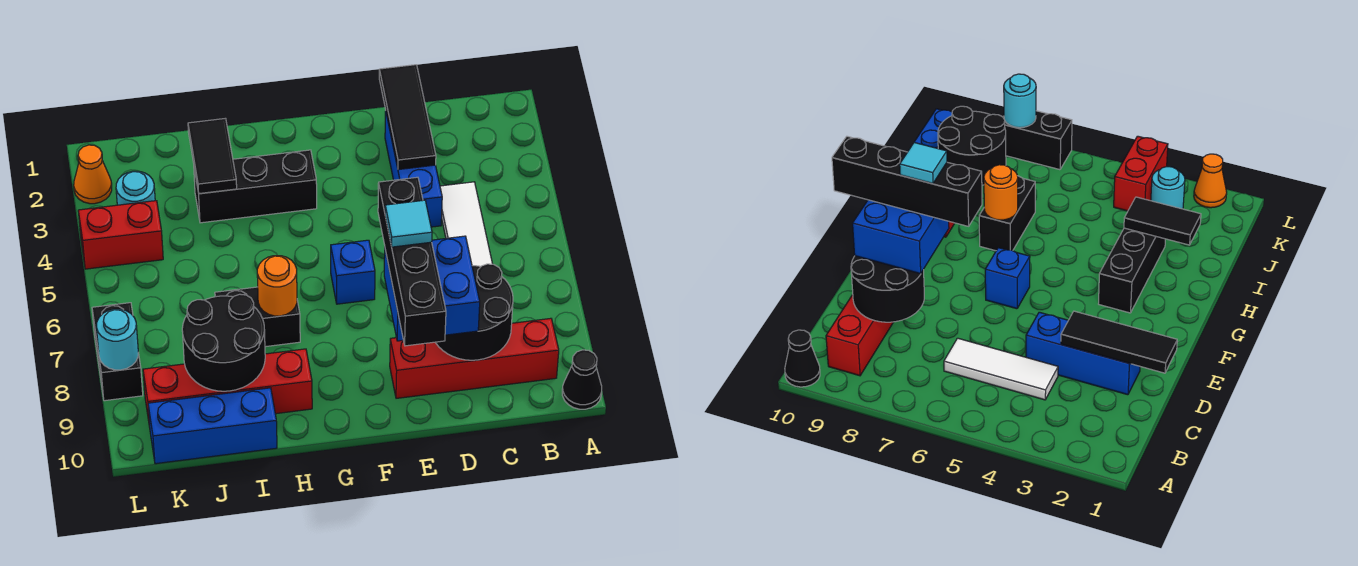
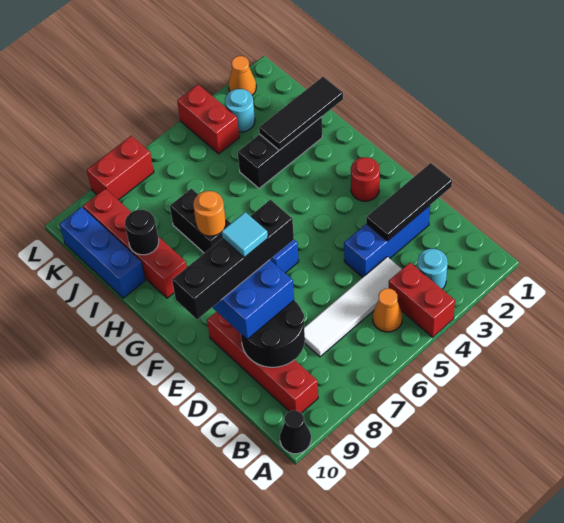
none -> red brick A4:B4 level 1
none -> orange cone B5 level 1
white tile C4:C6 level 1 -> white tile C4:C7 level 1
none -> red round brick F2 level 1
black brick G3:I3 level 1 -> black brick I2:I4 level 1
black tile I2:I3 level 2 -> black tile I1:I3 level 2
black round brick I8:J9 level 2 -> black round brick I9 level 2
black brick L7:L8 level 1 -> red brick L7:L8 level 1
cyan round brick L8 level 2 -> cyan round brick B3 level 1

